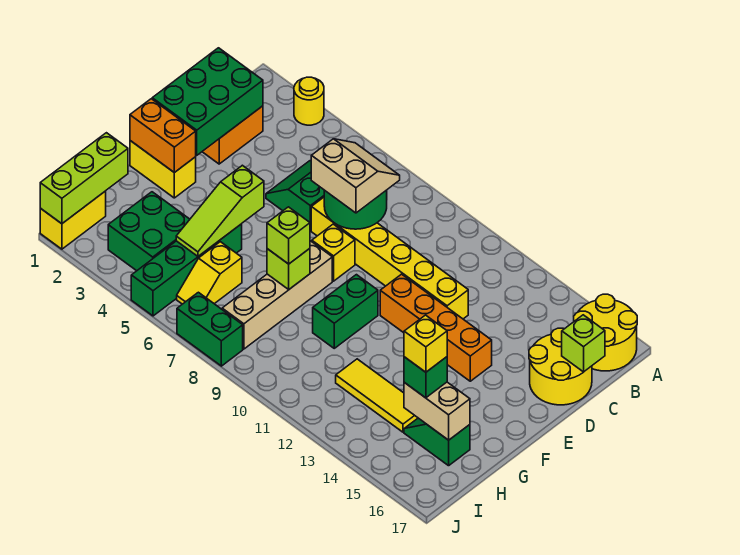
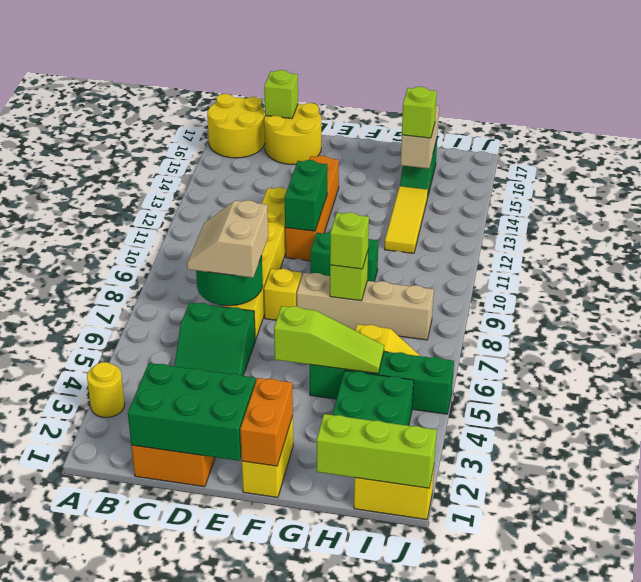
green brick H15 level 3 -> lime brick H15 level 3
yellow brick H15 level 4 -> none
green brick J7:J8 level 1 -> green brick E11:E12 level 2

